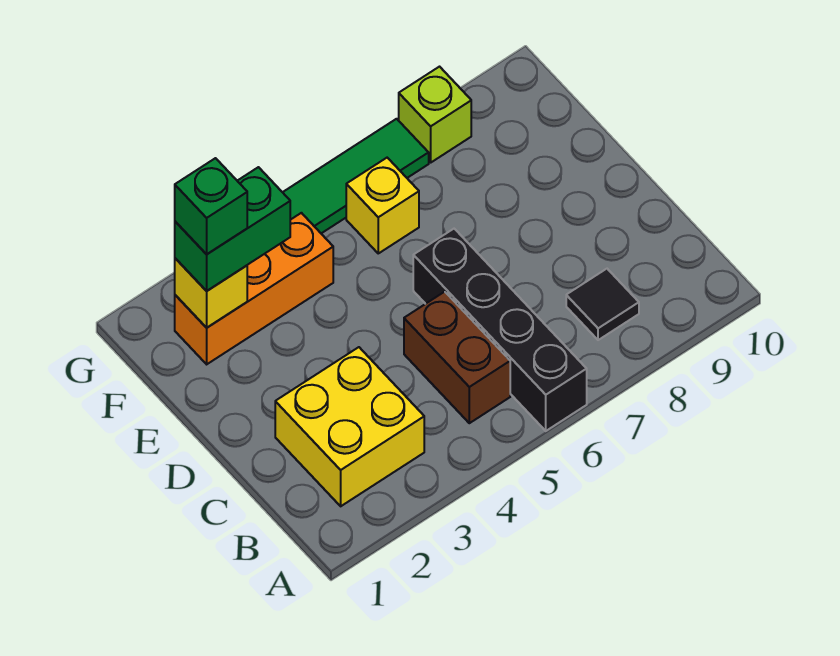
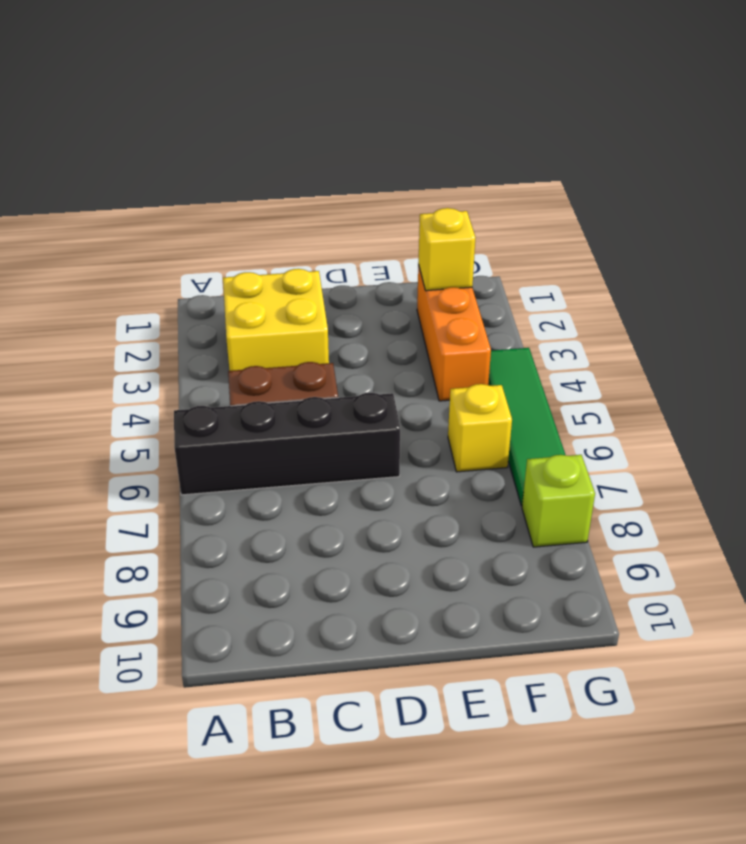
black tile B8 level 1 -> none
green brick F2:F3 level 3 -> none
green brick F2 level 4 -> none

